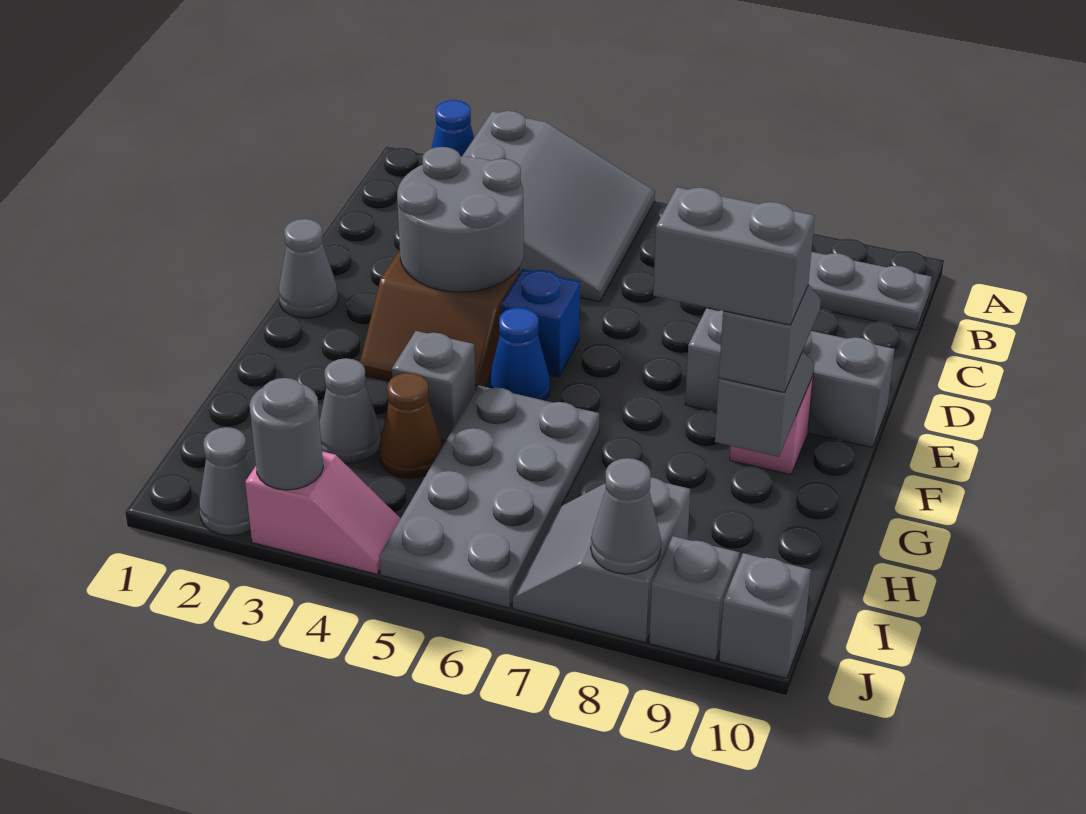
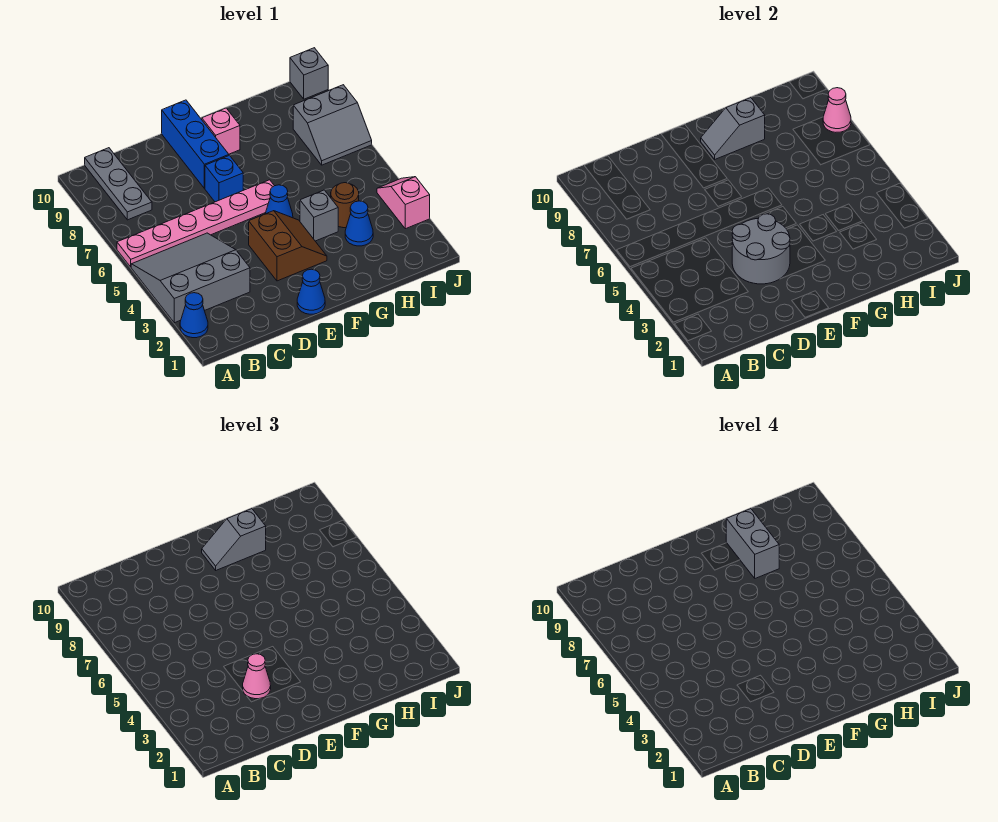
none -> pink plate A6:F6 level 1
none -> pink cone D3 level 3
grey cone E1 level 1 -> blue cone E1 level 1
blue brick E5 level 1 -> blue brick E7 level 1
grey brick E8:E10 level 1 -> blue brick E8:E10 level 1
grey plate G5:J6 level 1 -> none
grey cone H3 level 1 -> blue cone H3 level 1
brown cone H4 level 1 -> brown round brick H4 level 1
grey cone J2 level 1 -> none
grey round brick J3 level 2 -> none
grey cone J8 level 2 -> pink cone J8 level 2
grey brick J9 level 1 -> none

